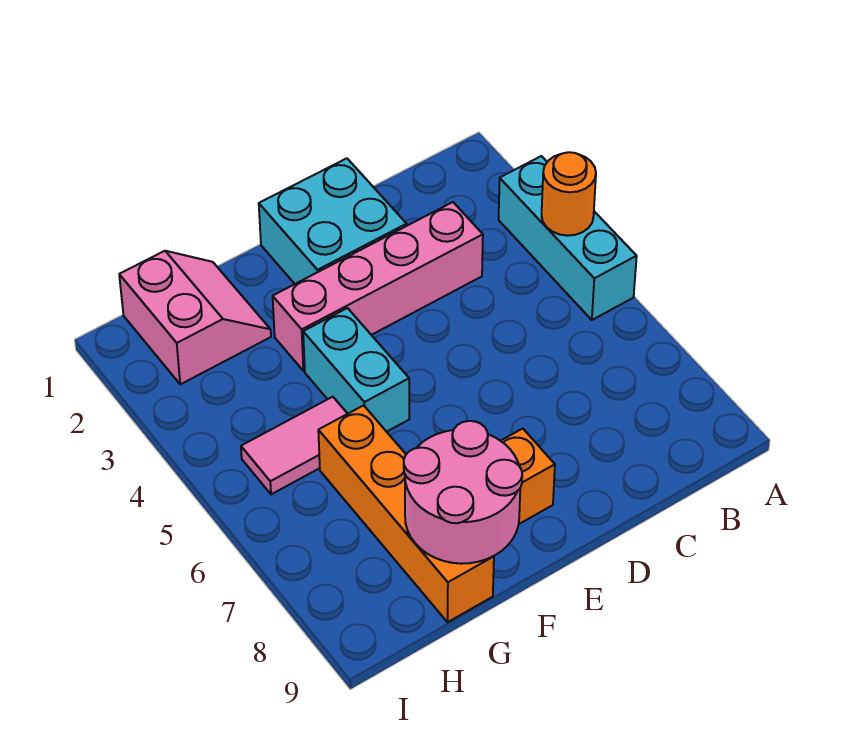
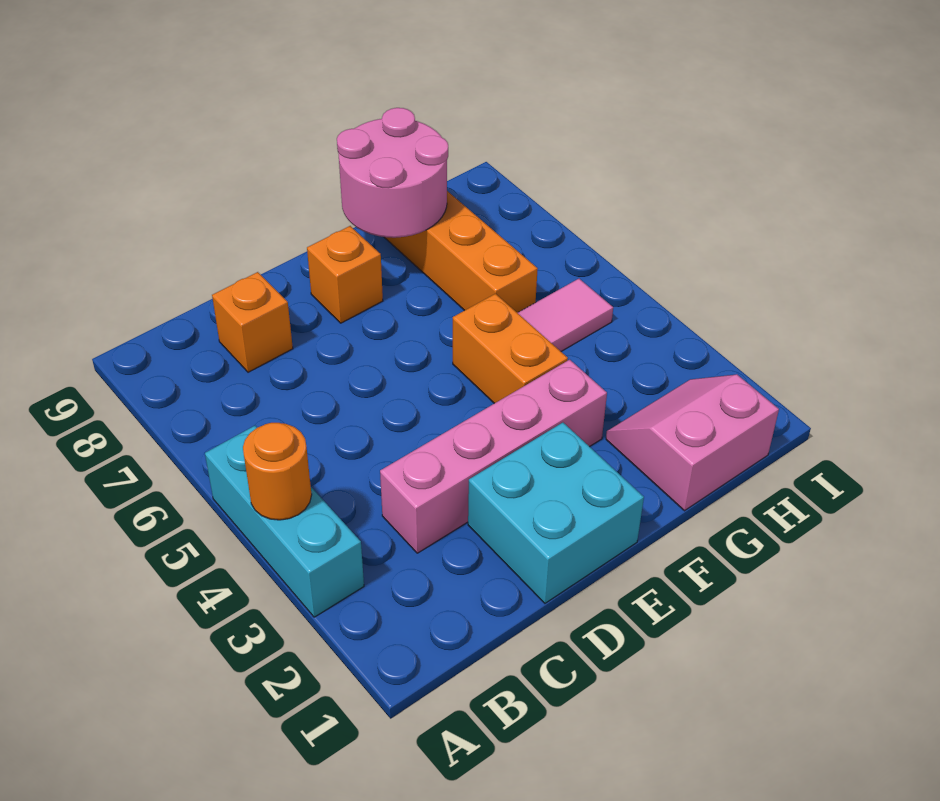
none -> orange brick C8 level 1
cyan brick F4:F5 level 1 -> orange brick F4:F5 level 1
pink slope G1:H2 level 1 top H -> pink slope G1:H2 level 1 top 1

